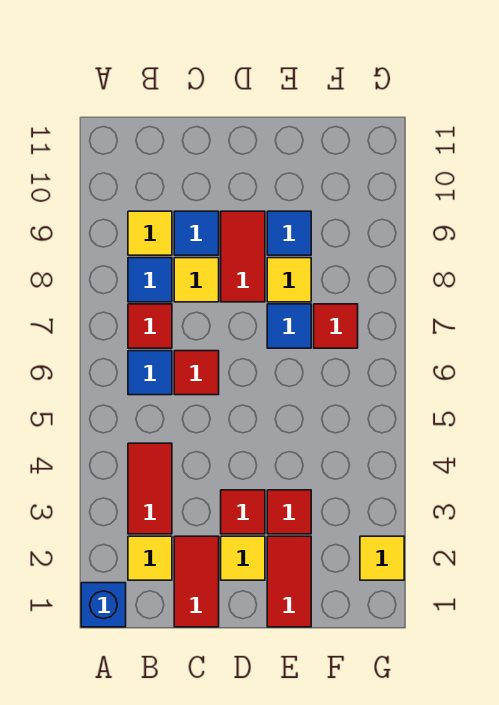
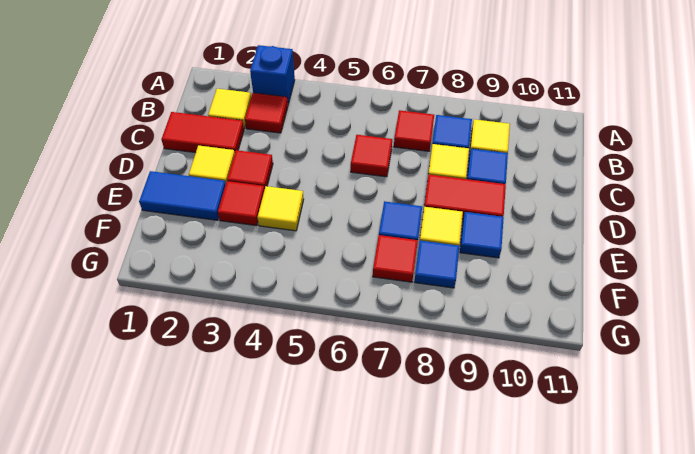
blue brick A1 level 1 -> blue brick A3 level 1
red tile B3:B4 level 1 -> red tile B3 level 1
blue tile B6 level 1 -> blue tile F8 level 1
red tile E1:E2 level 1 -> blue tile E1:E2 level 1
yellow tile G2 level 1 -> yellow tile E4 level 1

